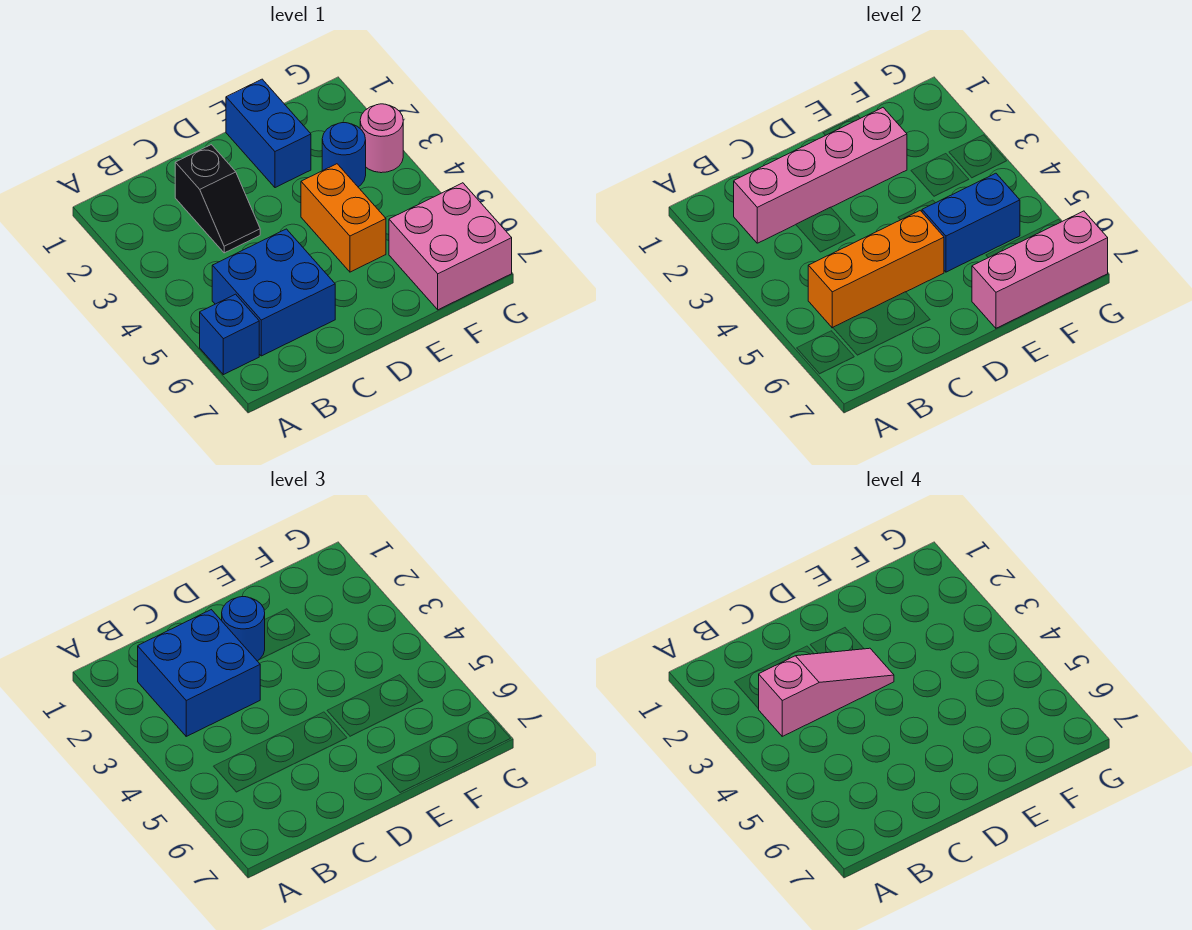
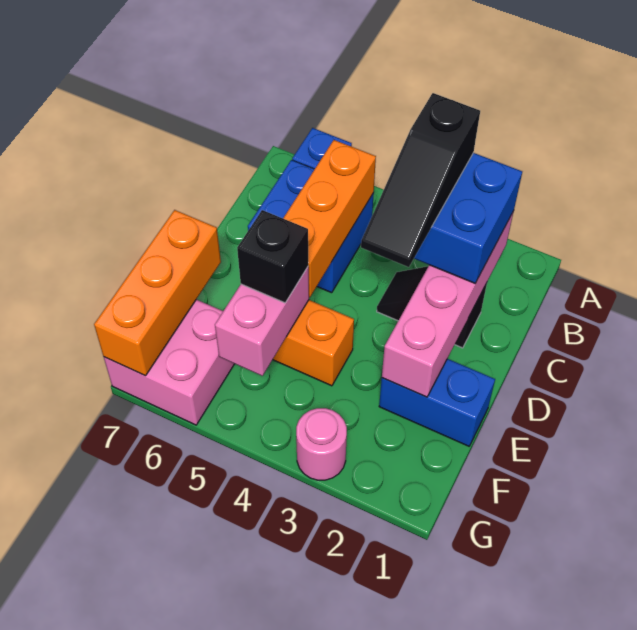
pink slope B3:D3 level 4 top B -> black slope B3:D3 level 4 top B
blue round brick D2 level 3 -> none
blue brick E5:F5 level 2 -> pink brick E5:F5 level 2
none -> black brick E5 level 3
pink brick E7:G7 level 2 -> orange brick E7:G7 level 2
blue round brick F3 level 1 -> none

